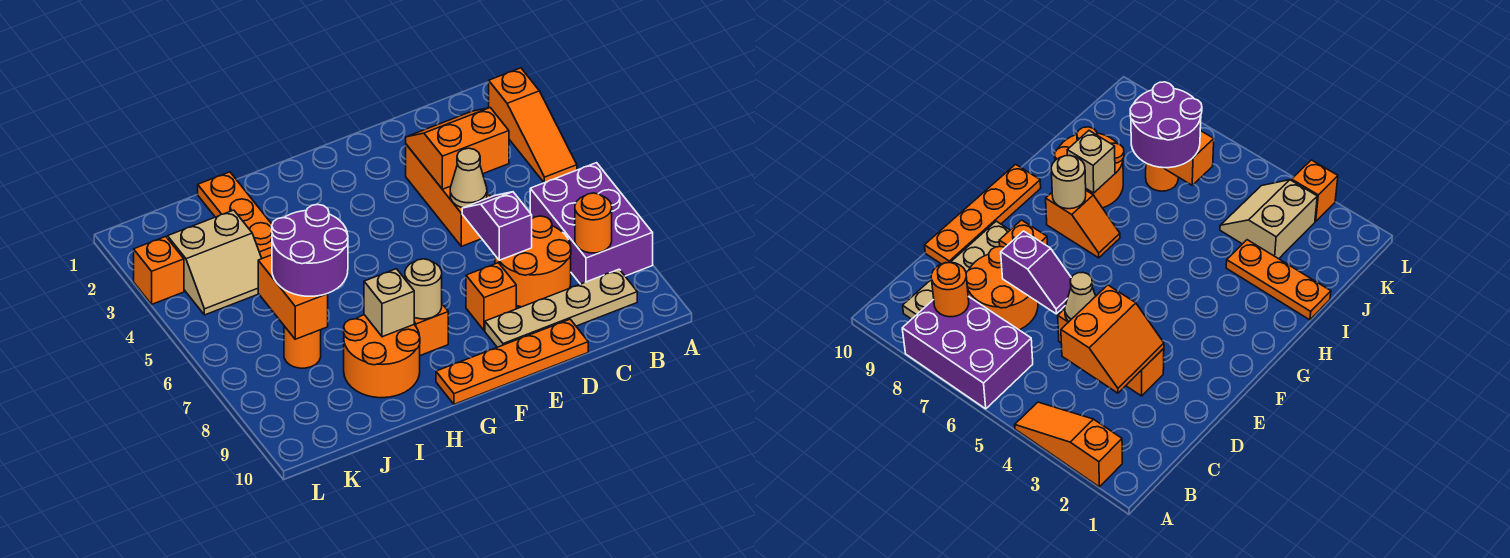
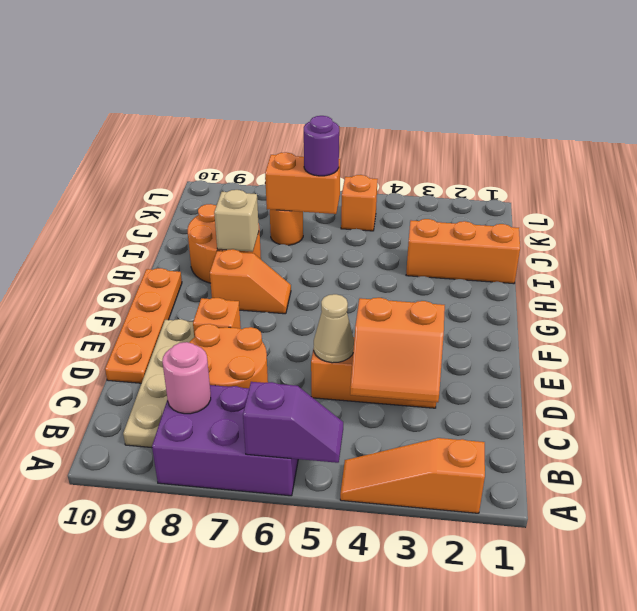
orange round brick B8 level 2 -> pink round brick B8 level 2
orange slope C3:D4 level 2 top 4 -> orange slope C3:D4 level 2 top D
purple slope D6:D7 level 2 top 7 -> purple slope A5:A6 level 2 top 6
tan round brick G8 level 2 -> none
orange plate I1:I3 level 1 -> orange brick I1:I3 level 1
purple round brick I6:J7 level 3 -> purple round brick J6 level 3
tan slope J3:K4 level 1 top 3 -> none
orange brick L3 level 1 -> orange brick K5 level 1

